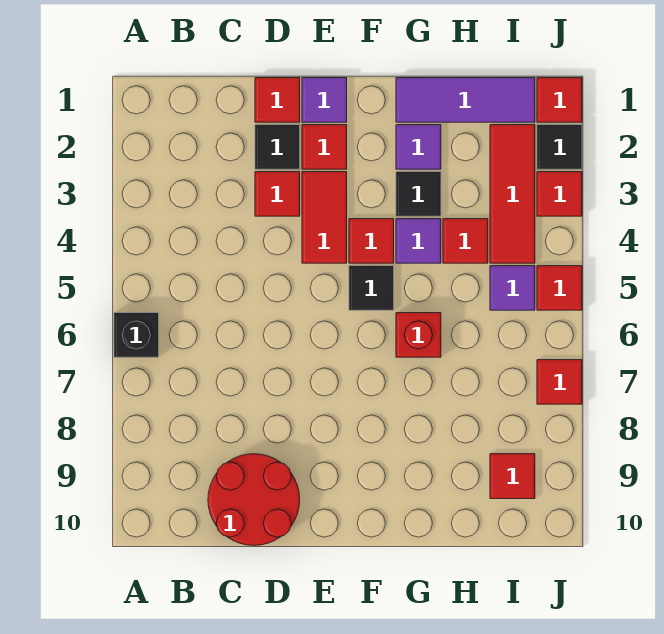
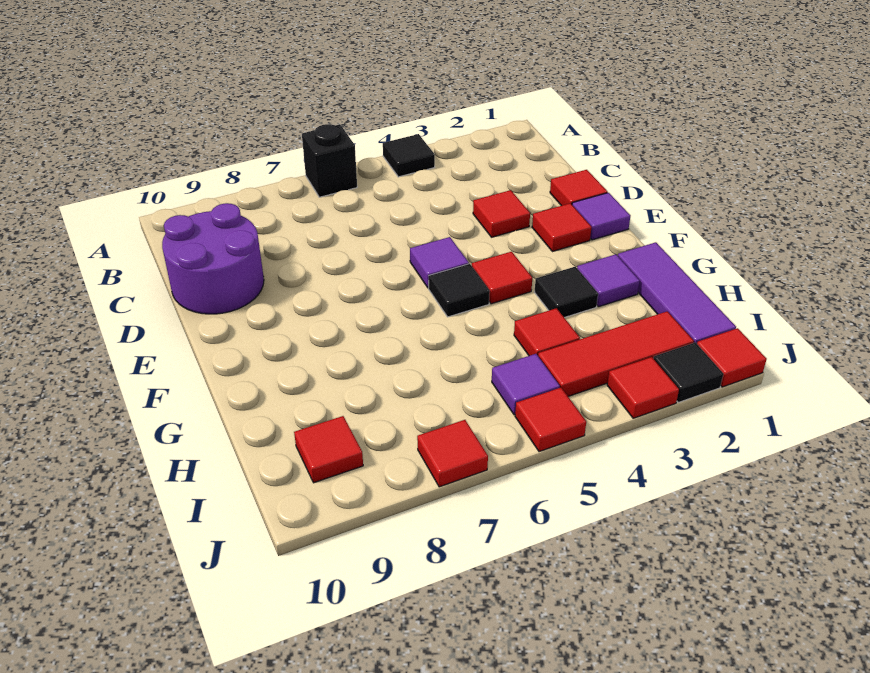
red round brick C9:D10 level 1 -> purple round brick C9:D10 level 1
black tile D2 level 1 -> black tile A4 level 1
red tile E3:E4 level 1 -> none
purple tile G4 level 1 -> purple tile E5 level 1
red brick G6 level 1 -> none

